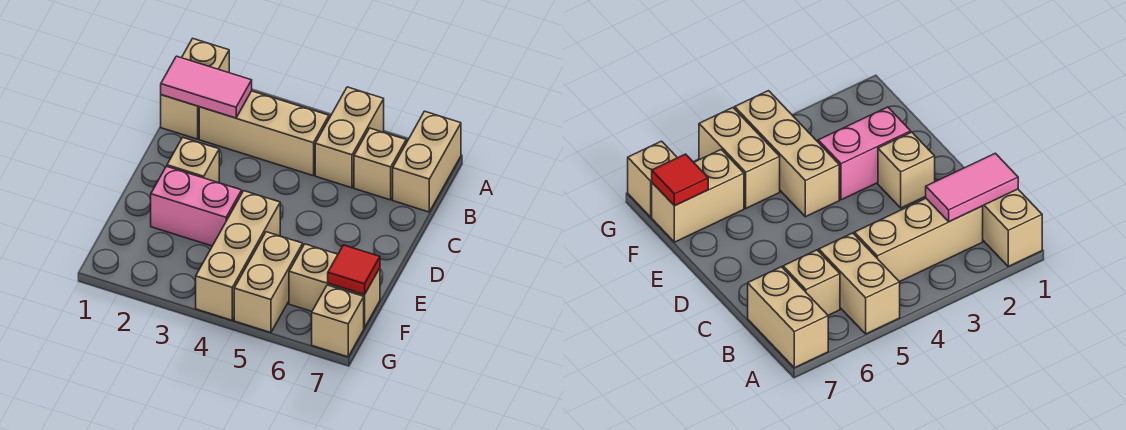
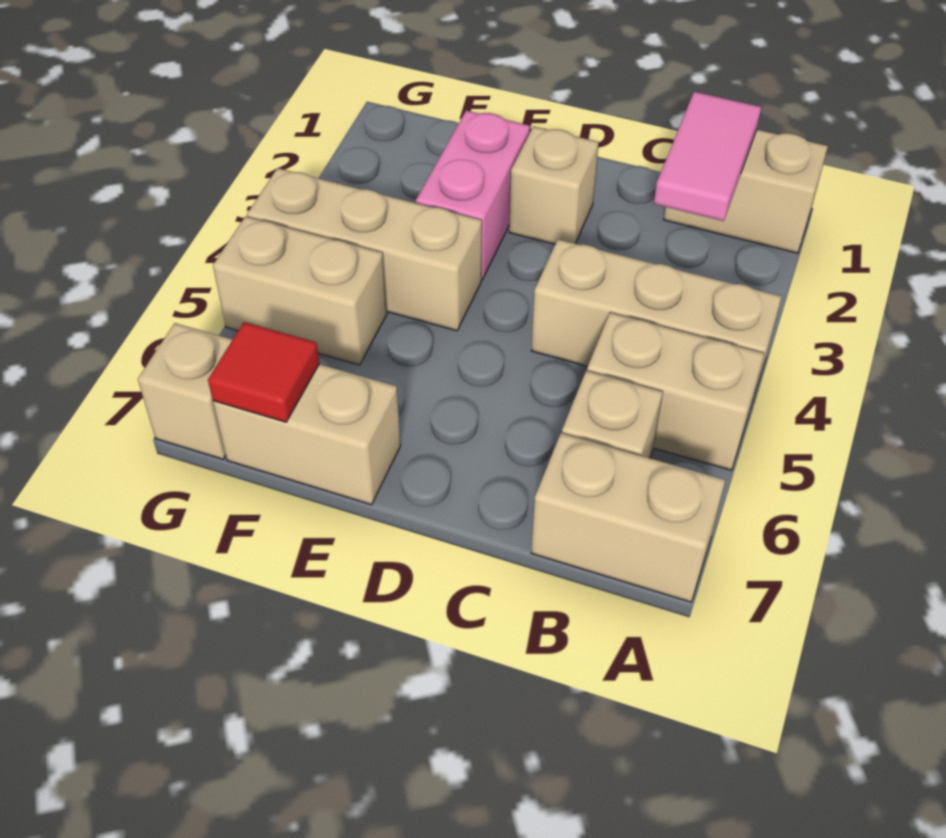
tan brick B2:B4 level 1 -> tan brick A4:C4 level 1
tan brick F6:F7 level 1 -> tan brick E7:F7 level 1

